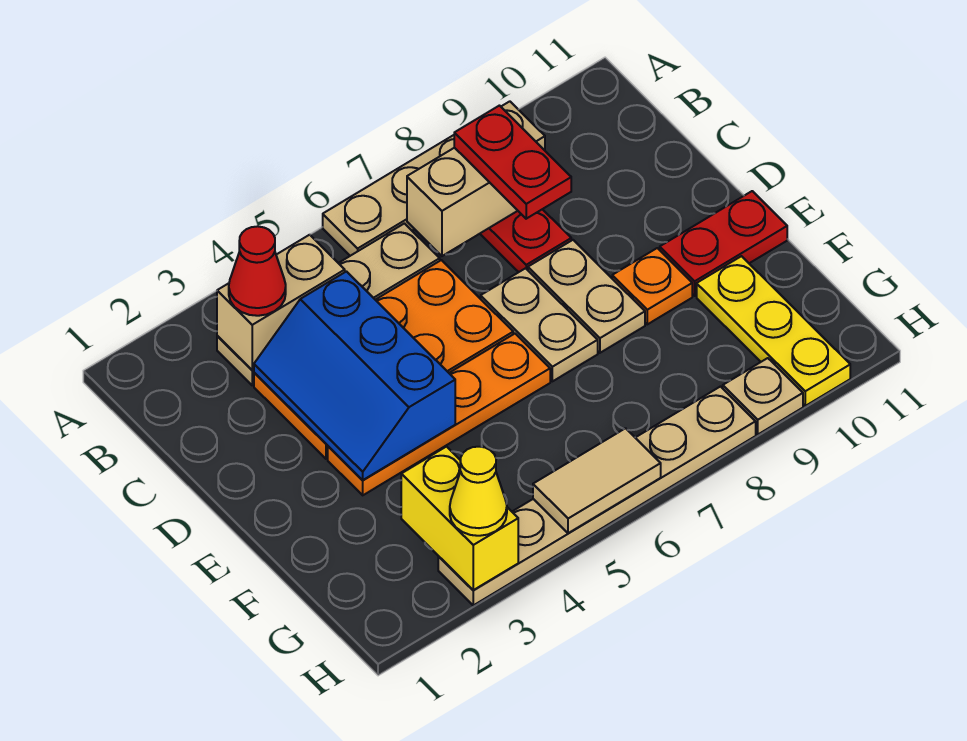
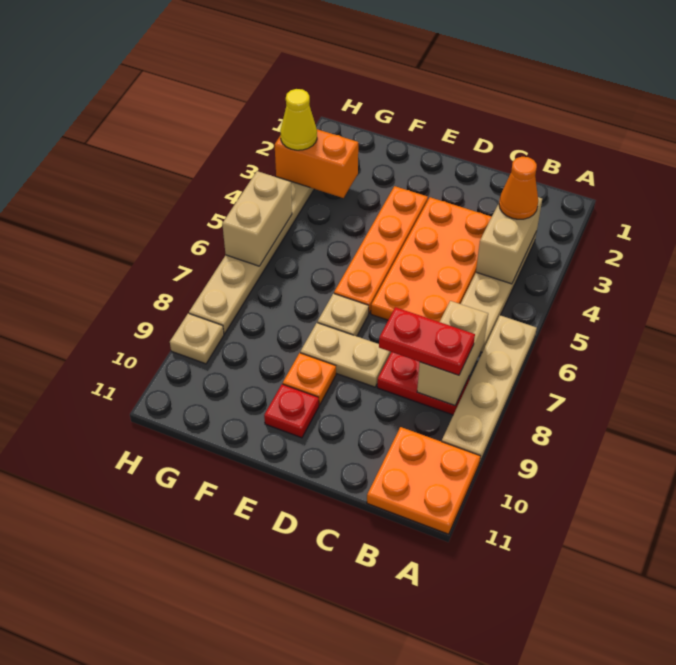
none -> orange plate A10:B11 level 1
red cone B3 level 3 -> orange cone B3 level 3
blue slope C3:E4 level 2 top 4 -> none
tan plate D7:E7 level 1 -> tan plate E7 level 1
red plate E10:E11 level 1 -> red plate E10 level 1
yellow plate F10:H10 level 1 -> none
yellow brick G3:H3 level 2 -> orange brick G3:H3 level 2
tan tile H5:H6 level 2 -> tan brick H5:H6 level 2

